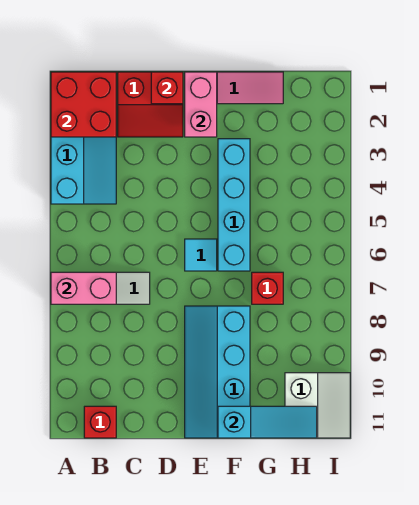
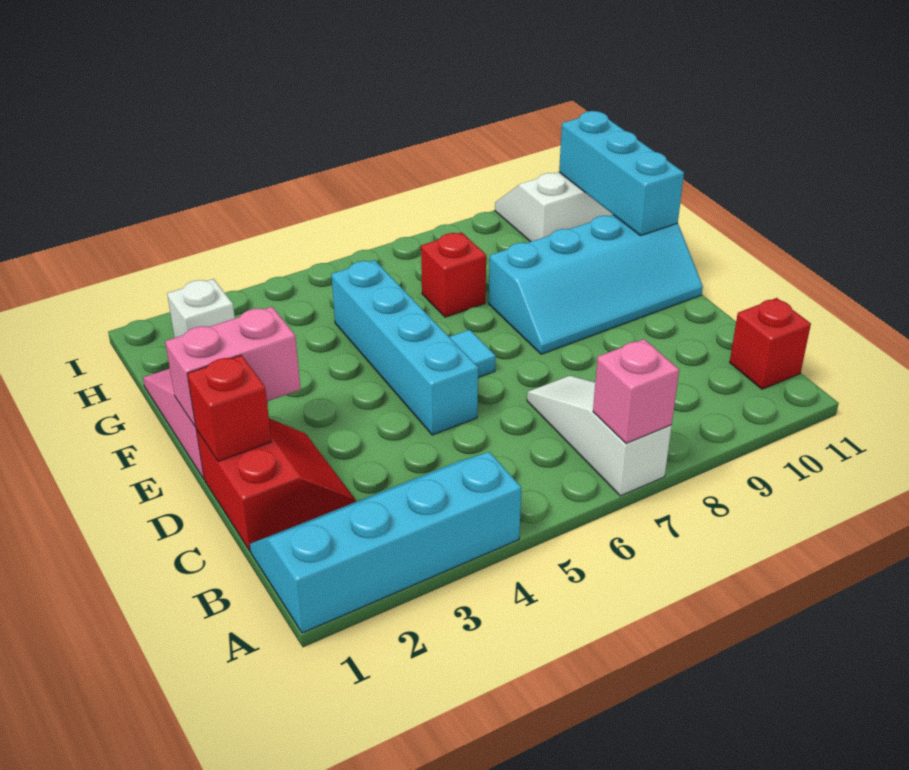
red brick A1:B2 level 2 -> none
pink brick A7:B7 level 2 -> pink brick A7 level 2
cyan brick F3:F6 level 1 -> cyan brick D5:G5 level 1
cyan slope F11:H11 level 2 top F -> cyan brick F11:H11 level 2
none -> white brick H2 level 1

